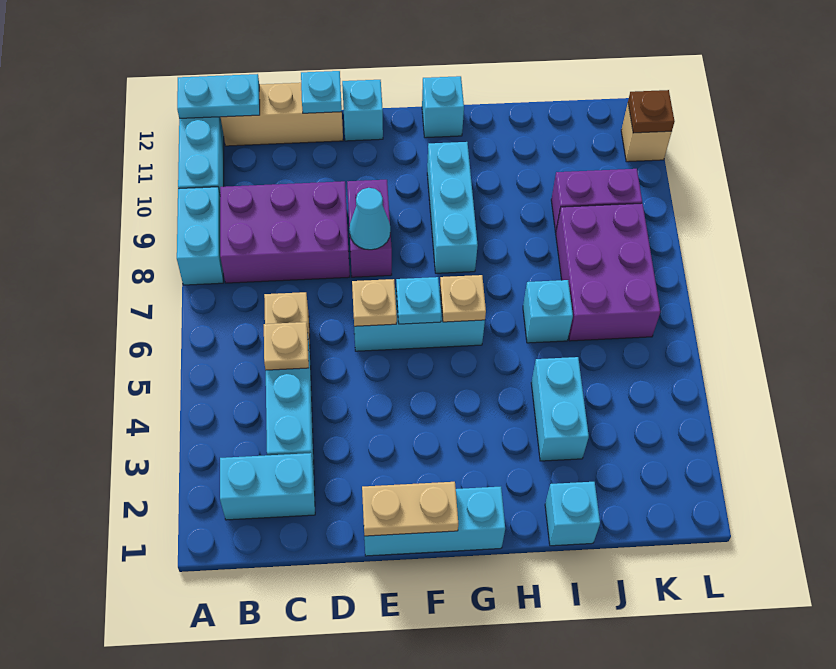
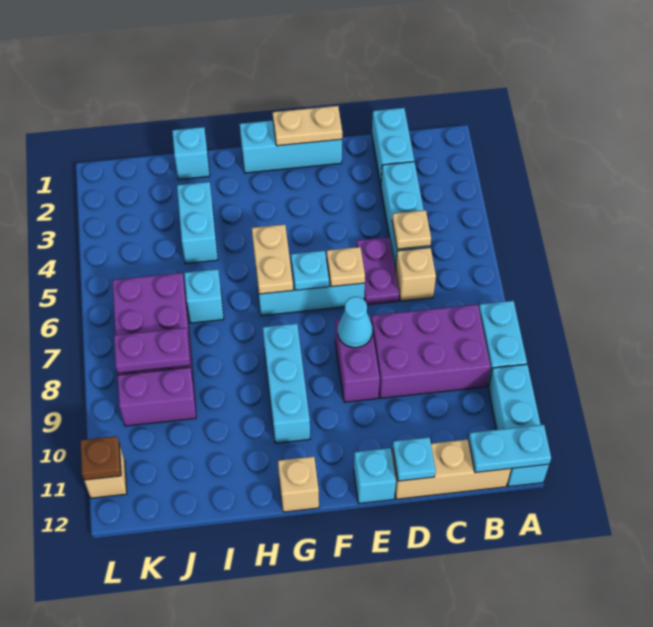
cyan brick B2:C2 level 1 -> cyan brick C1:C2 level 1
none -> purple plate D5:D6 level 1
tan plate G6 level 2 -> tan plate G5:G6 level 2
cyan brick G12 level 1 -> tan brick G12 level 1
none -> purple plate J8:K8 level 2

